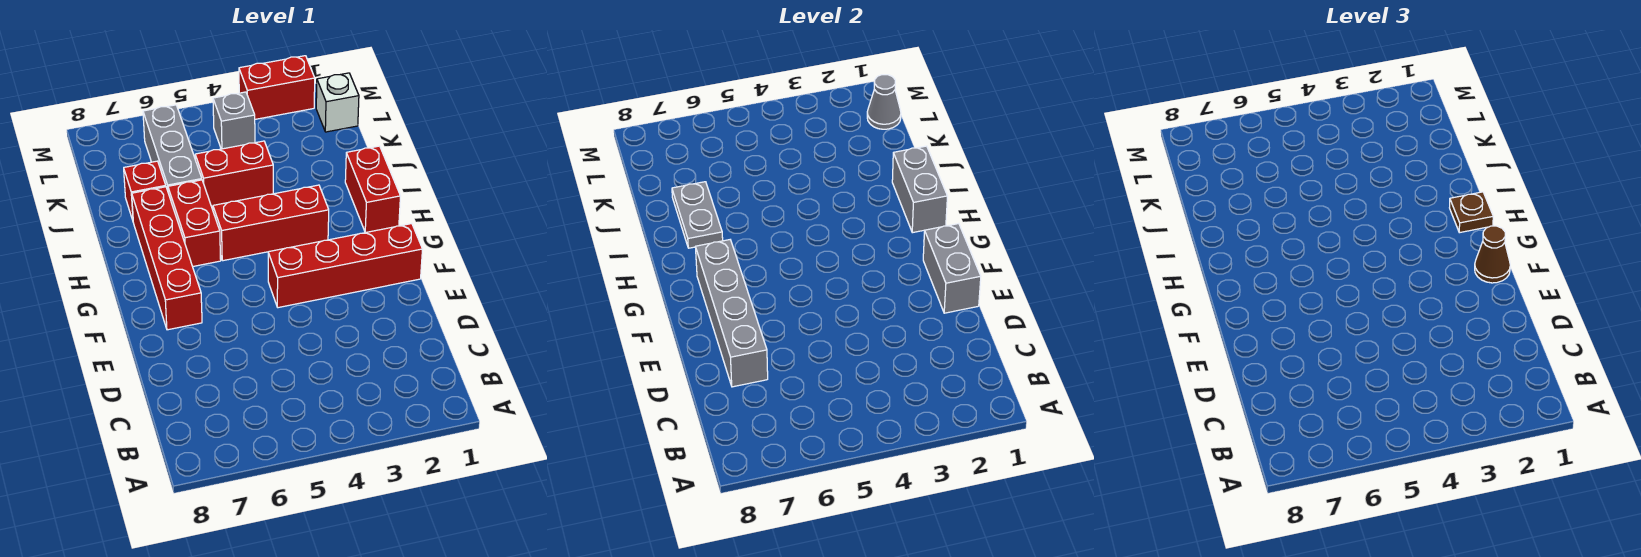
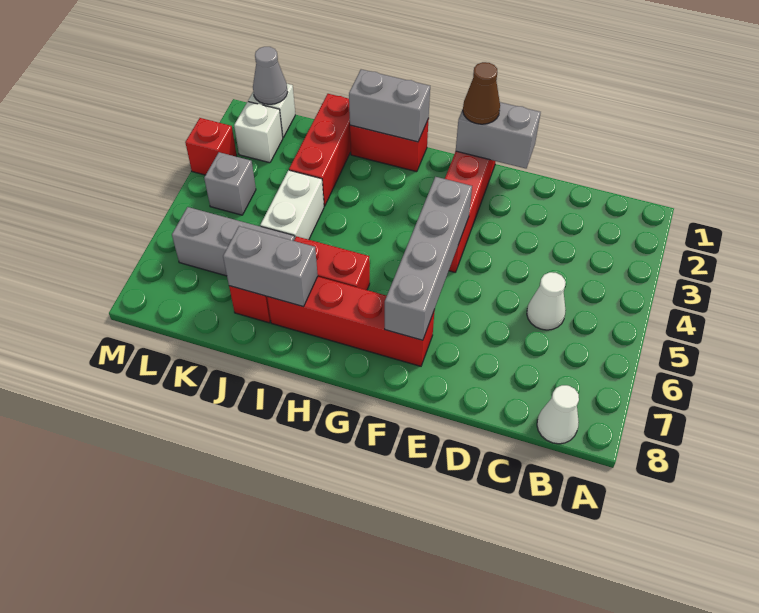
none -> white cone B8 level 1
none -> white cone C5 level 1
grey brick D7:G7 level 2 -> grey brick F4:F7 level 2
brown plate H1 level 3 -> none
red brick H3:H5 level 1 -> red brick J1:J3 level 1
grey plate I7:J7 level 2 -> grey brick I7:J7 level 2
red brick J4:J5 level 1 -> white brick J4:J5 level 1
none -> white brick L2 level 1
red brick M2:M3 level 1 -> red brick M3 level 1

